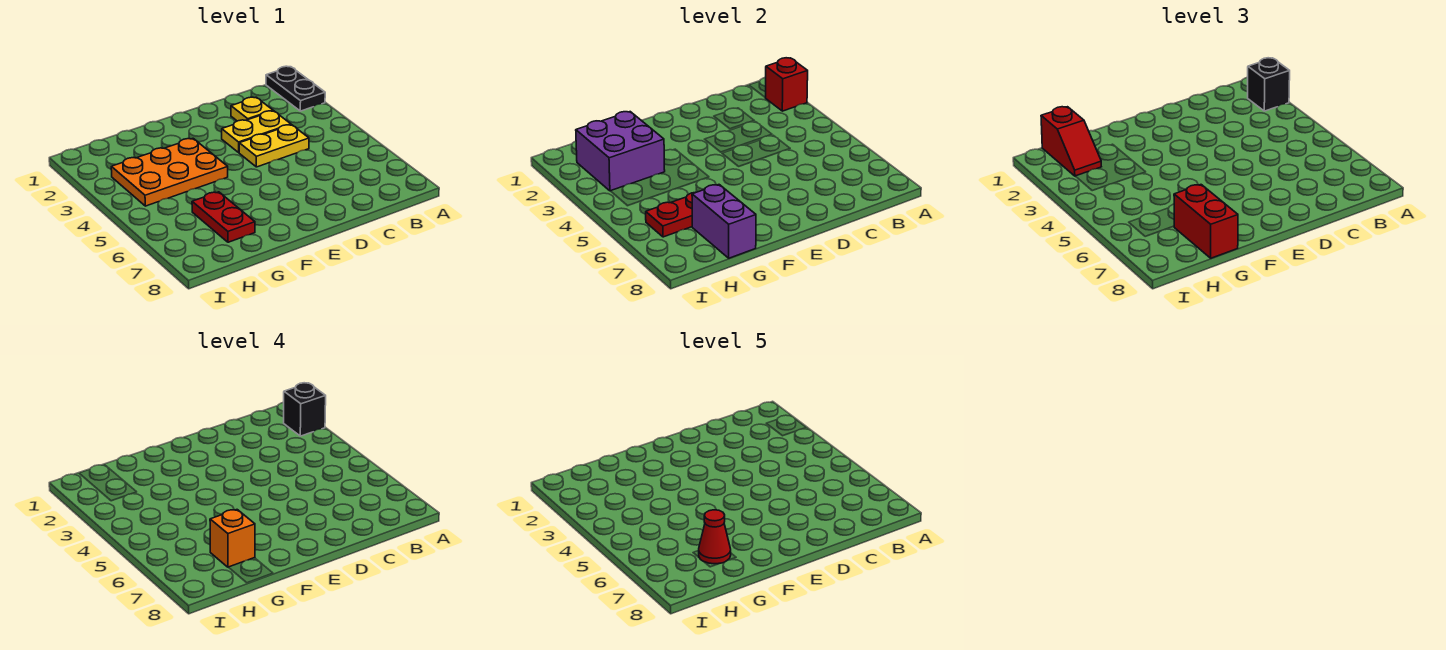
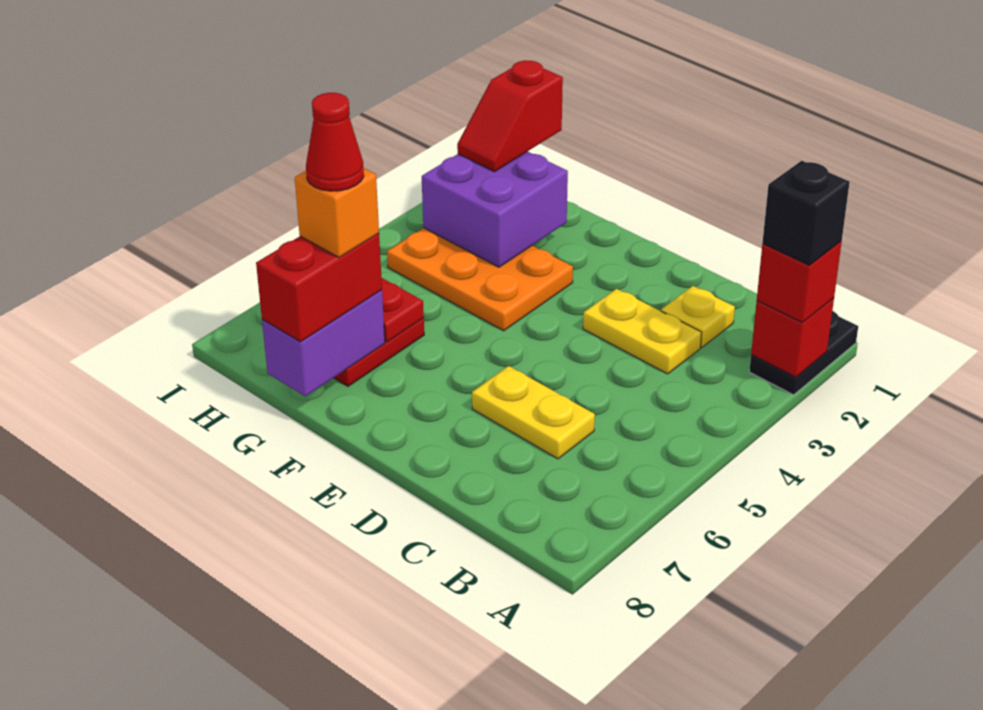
black brick A2 level 3 -> red brick A2 level 3
yellow plate C4:D4 level 1 -> yellow plate C6:D6 level 1

